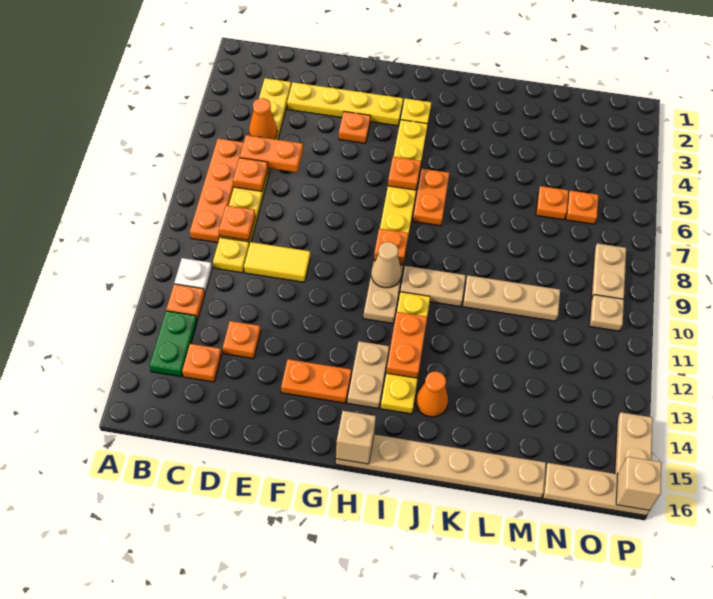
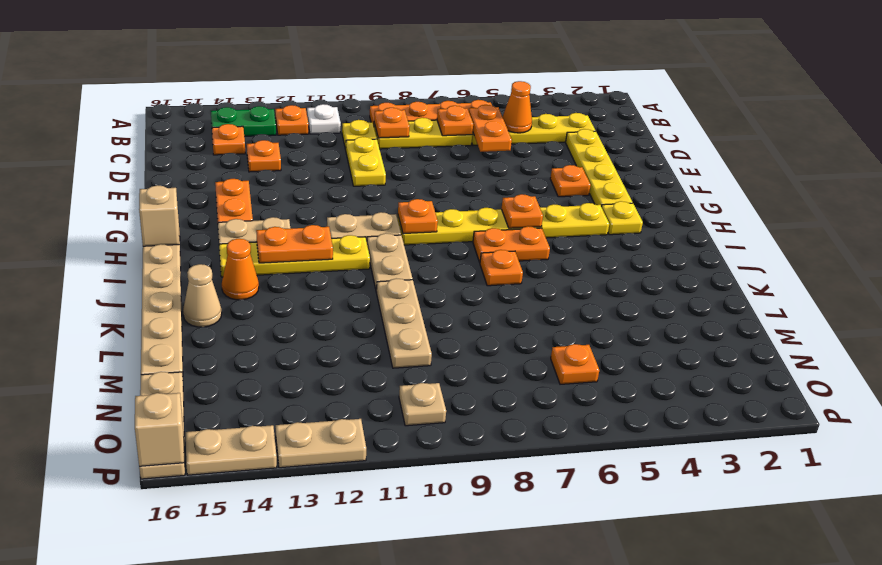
yellow tile D10:E10 level 1 -> yellow plate D10:E10 level 1
tan cone H10 level 2 -> tan cone K15 level 1
orange plate M6 level 1 -> orange plate J7 level 1
tan plate O8:O9 level 1 -> tan plate P12:P13 level 1

